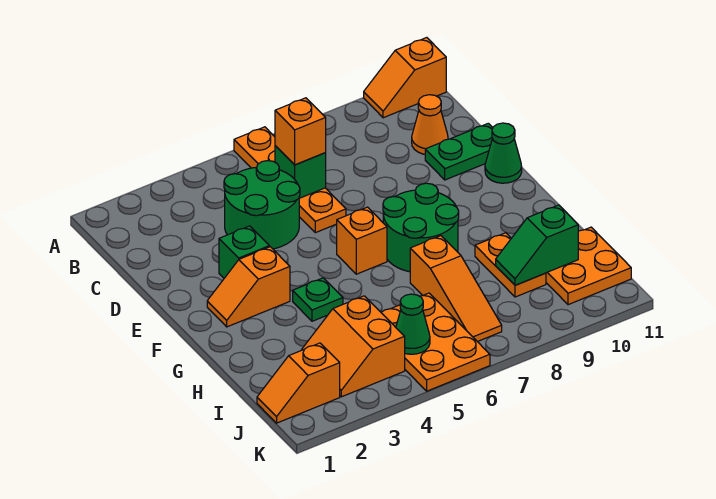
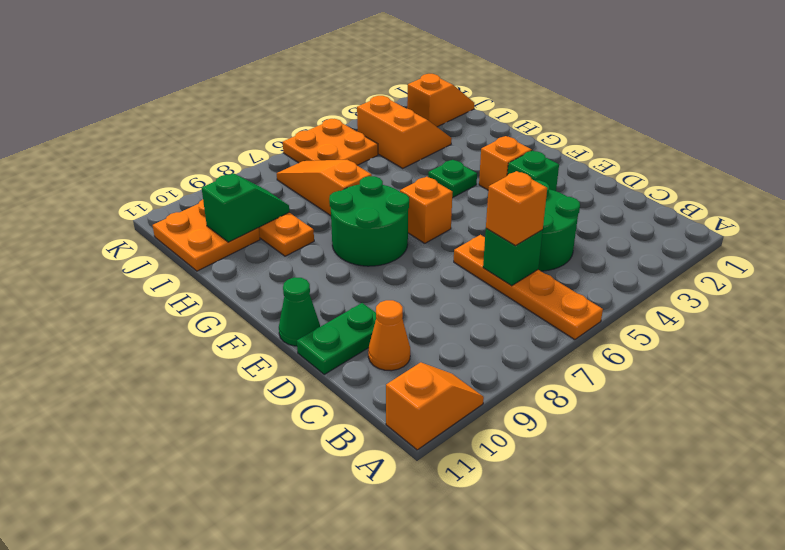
orange plate I5:K6 level 1 -> orange plate J5:K6 level 1
green cone J5 level 2 -> none

